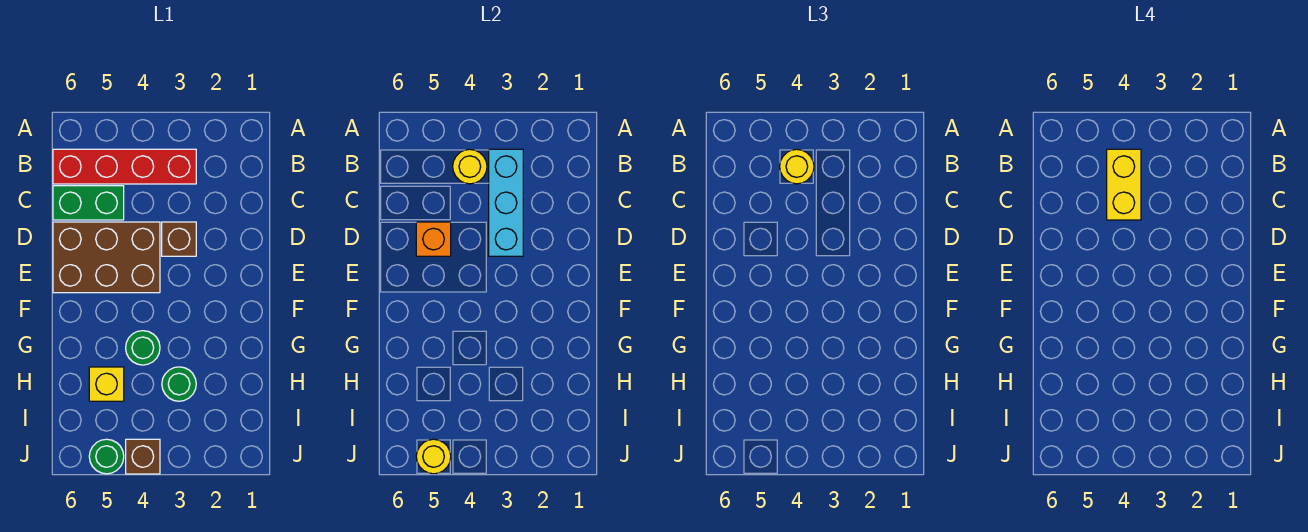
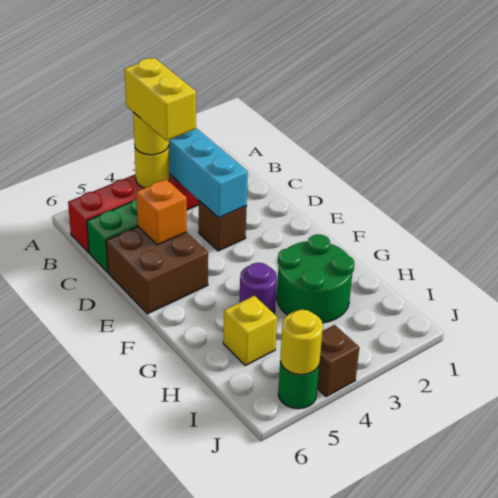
brown brick D4:E6 level 1 -> brown brick D5:E6 level 1
green round brick G4 level 1 -> purple round brick G4 level 1
green round brick H3 level 1 -> green round brick G2:H3 level 1

